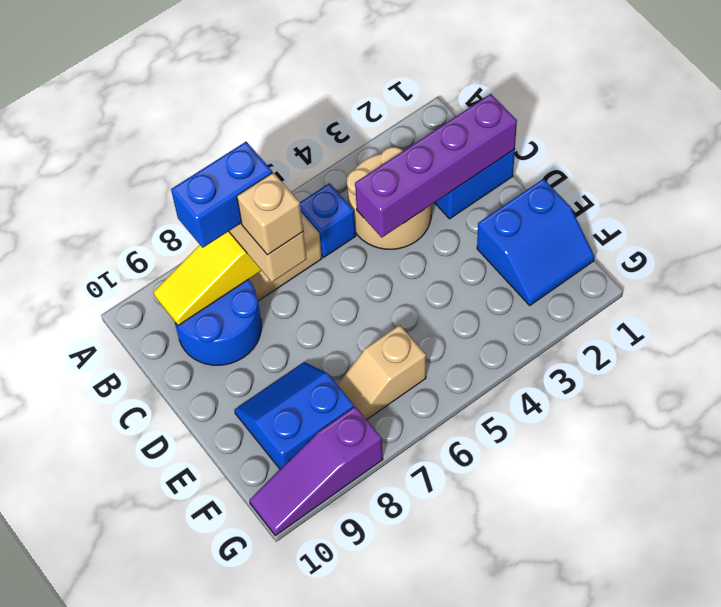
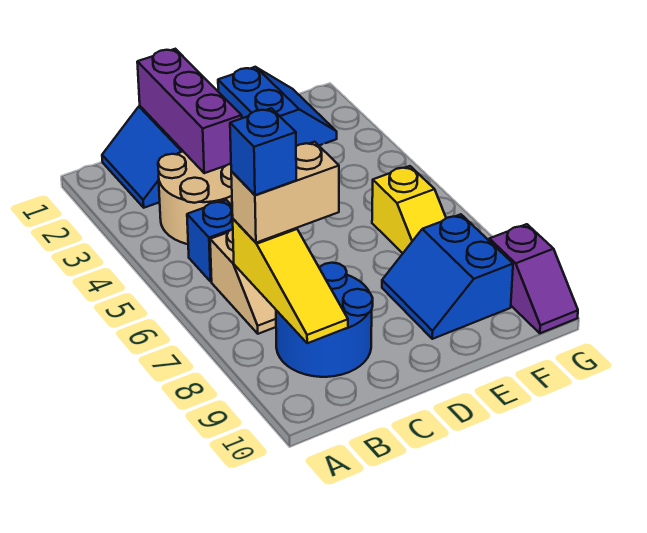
blue brick B7:B8 level 4 -> blue brick B7 level 4
purple brick C1:C4 level 2 -> purple brick C1:C3 level 2
tan brick C7 level 4 -> none
tan slope F6:F7 level 1 top 6 -> yellow slope F6:F7 level 1 top 6
purple slope G8:G10 level 1 top 8 -> purple slope G9:G10 level 1 top 9

